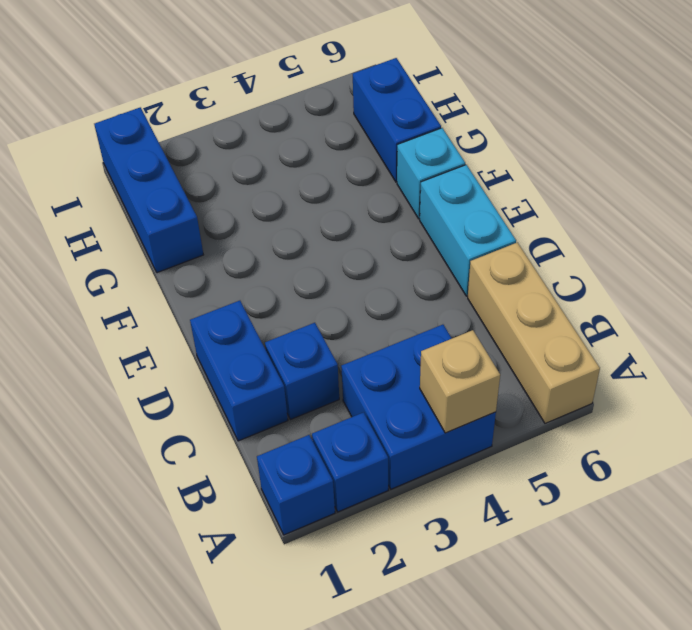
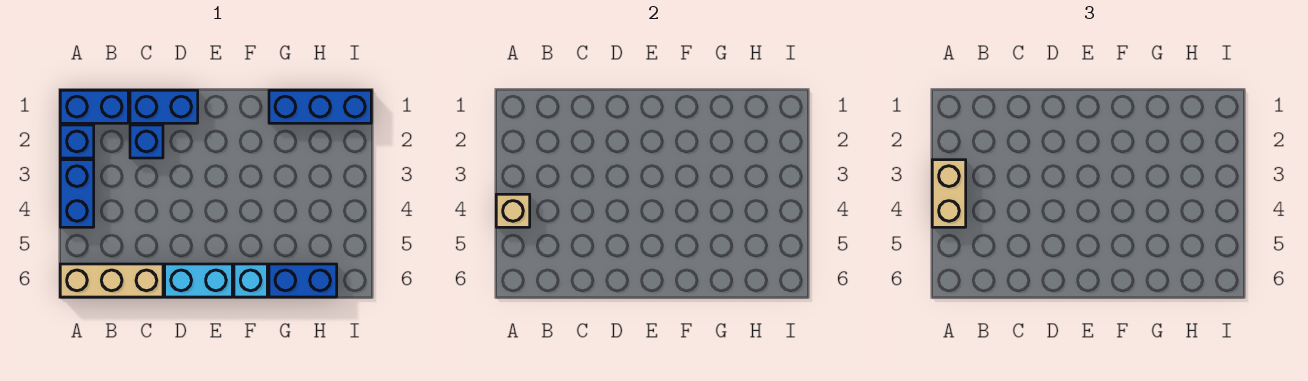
blue brick A1 level 1 -> blue brick A1:B1 level 1
blue brick A3:B4 level 1 -> blue brick A3:A4 level 1
none -> tan brick A3:A4 level 3

